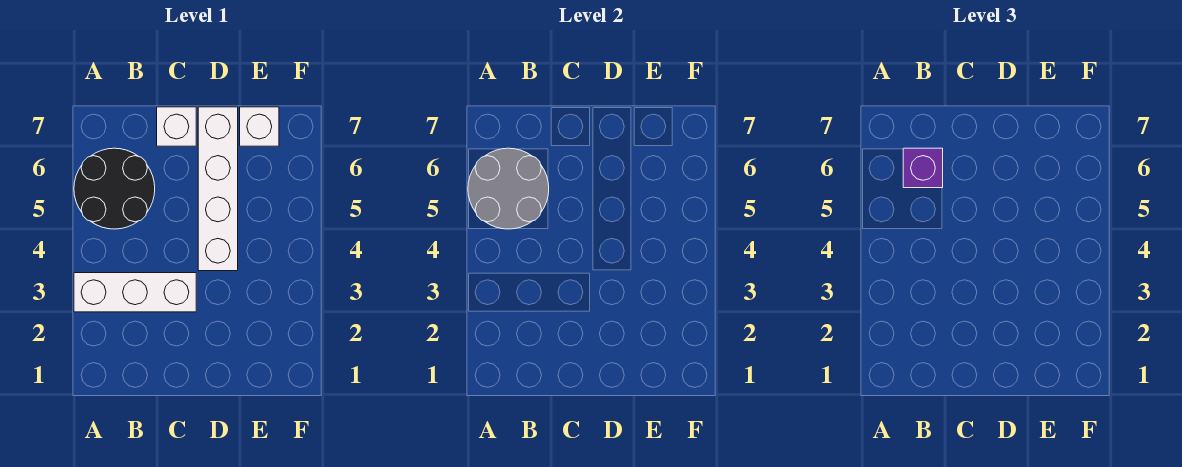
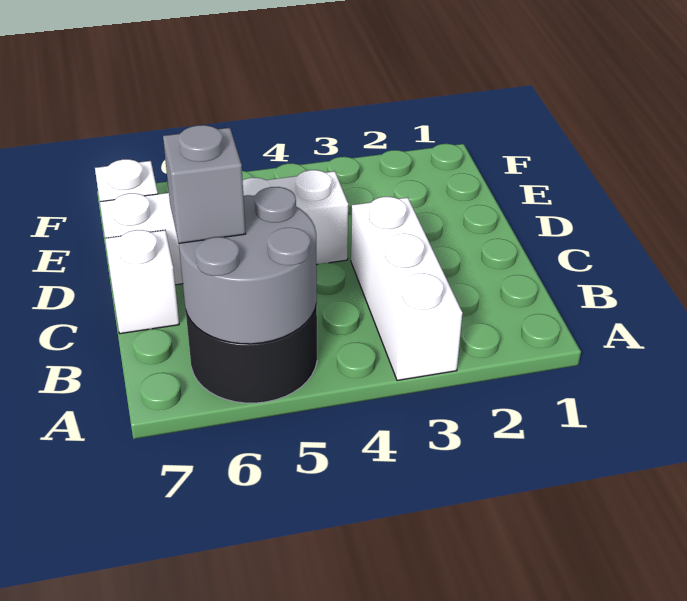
purple brick B6 level 3 -> grey brick B6 level 3

